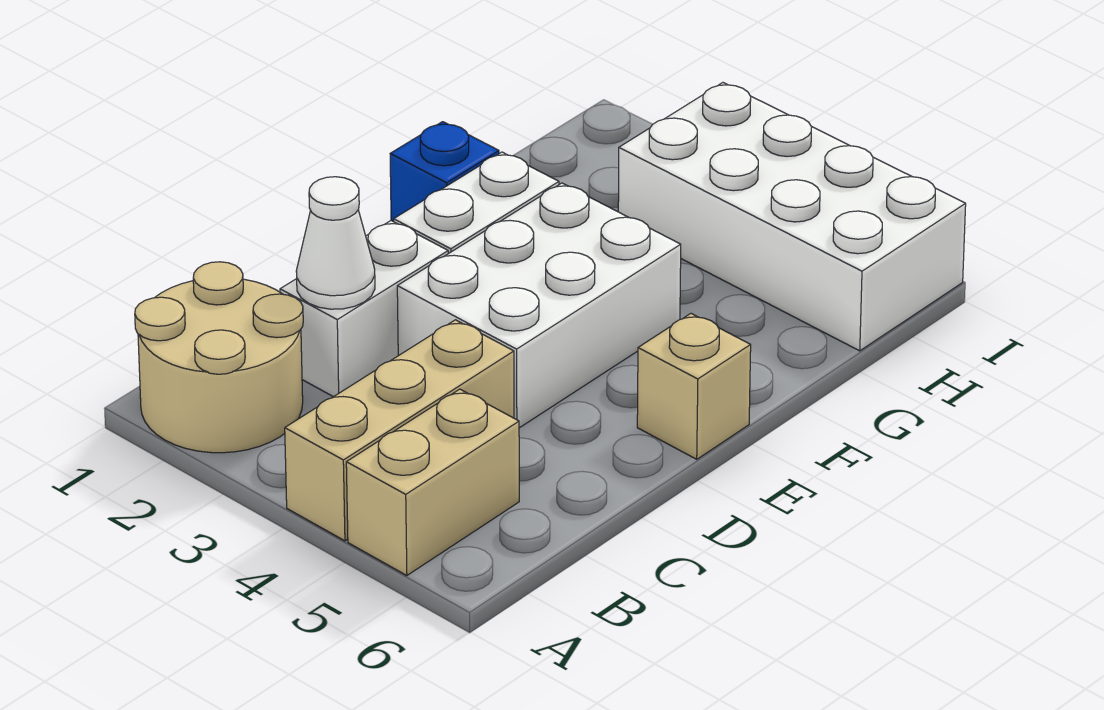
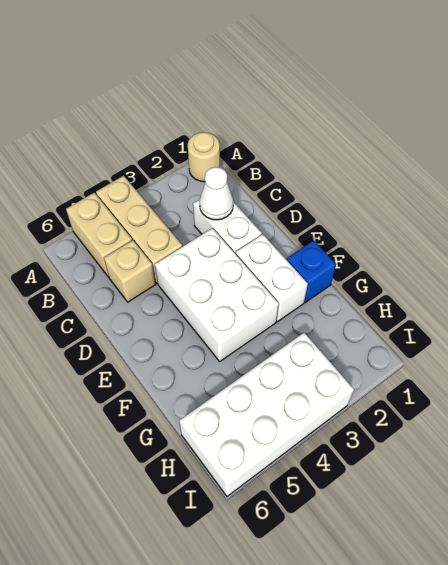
tan round brick A1:B2 level 1 -> tan round brick A1 level 1
tan brick E6 level 1 -> tan brick C5 level 1

